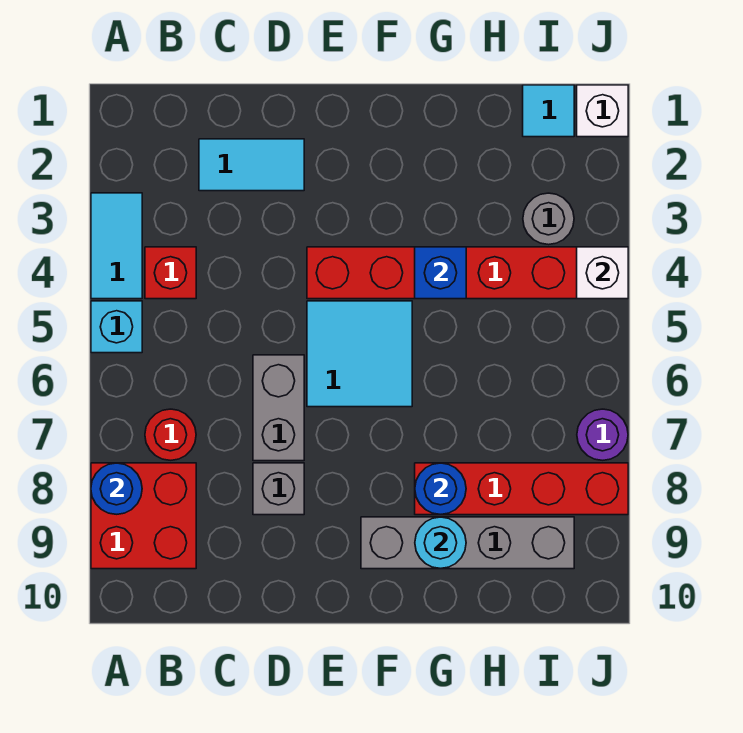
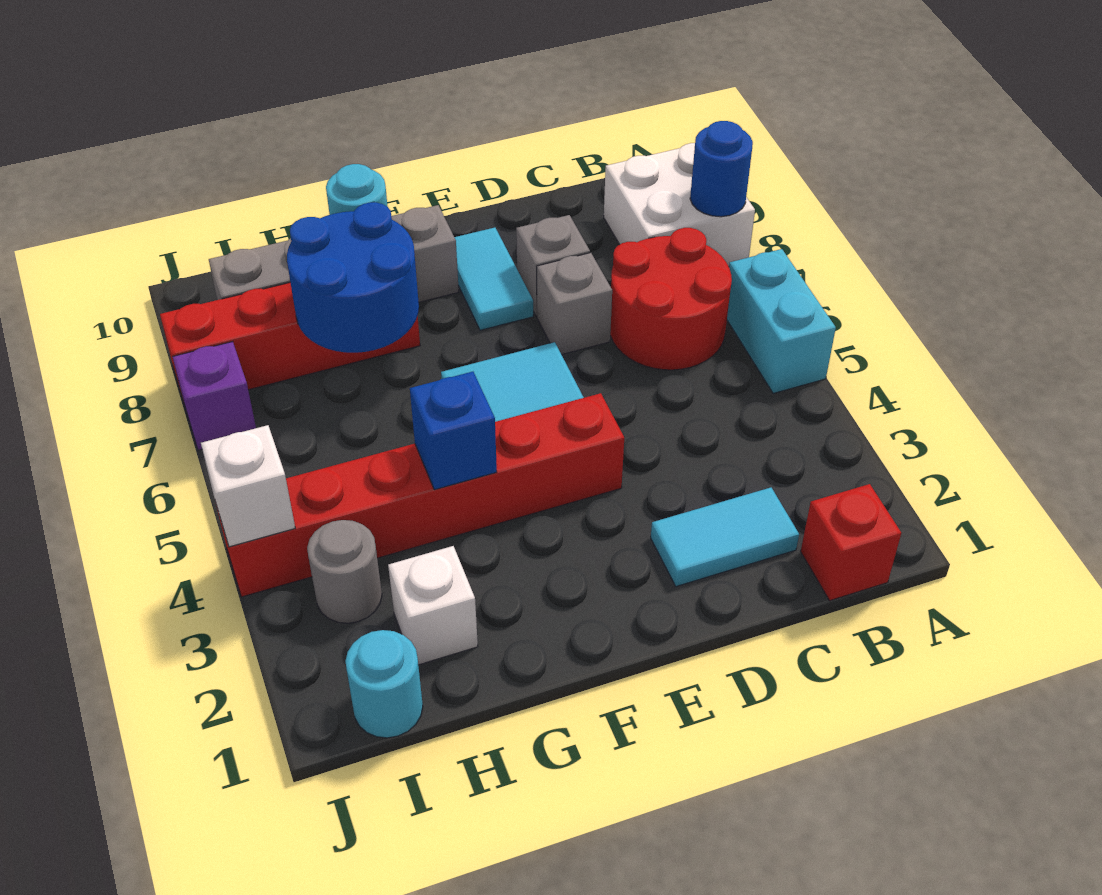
cyan tile A3:A4 level 1 -> cyan tile E8:E9 level 1
cyan brick A5 level 1 -> cyan brick A5:A6 level 1
red brick A8:B9 level 1 -> white brick A8:B9 level 1
red brick B4 level 1 -> red brick B1 level 1
red round brick B7 level 1 -> red round brick B6:C7 level 1
grey brick D6:D7 level 1 -> grey brick D7 level 1
blue round brick G8 level 2 -> blue round brick G7:H8 level 2
cyan tile I1 level 1 -> cyan round brick I1 level 1
white brick J1 level 1 -> white brick H2 level 1
purple round brick J7 level 1 -> purple brick J7 level 1

